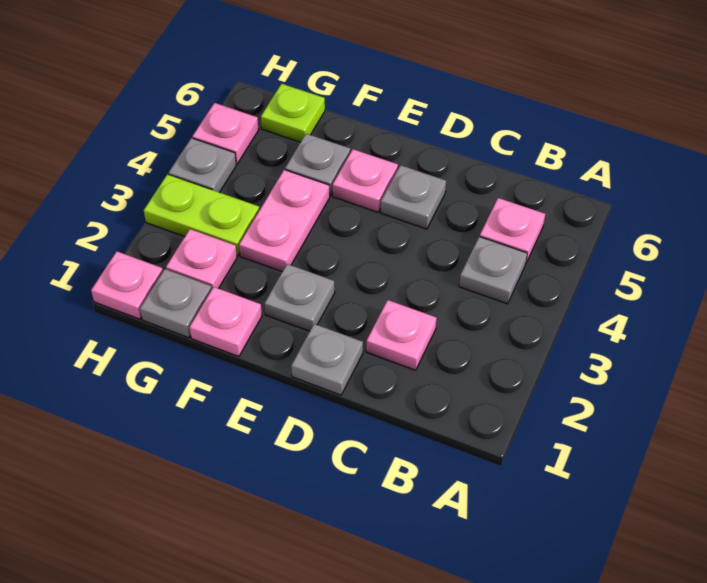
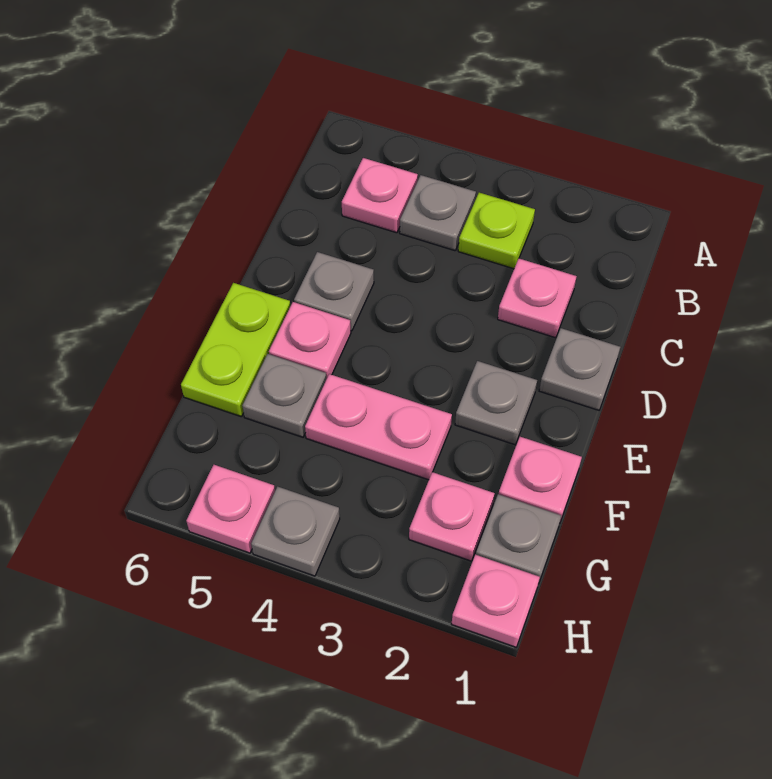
lime plate G3:H3 level 1 -> lime plate E6:F6 level 1
lime plate G6 level 1 -> lime plate B3 level 1

